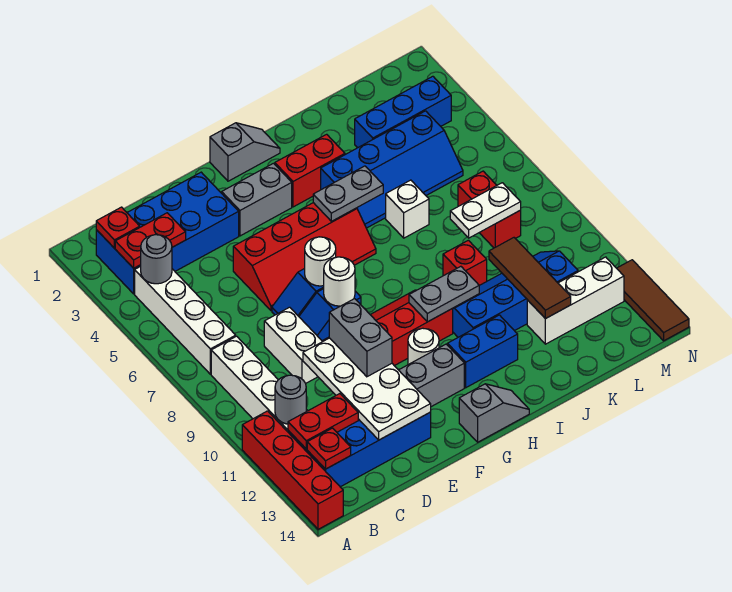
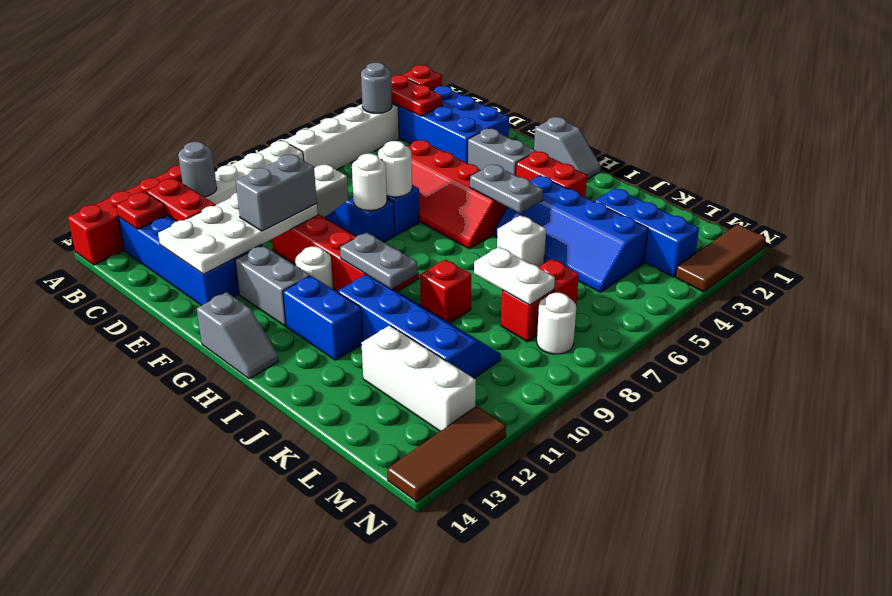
brown tile K10:K12 level 2 -> brown tile N1:N3 level 1
none -> white round brick M8 level 1

